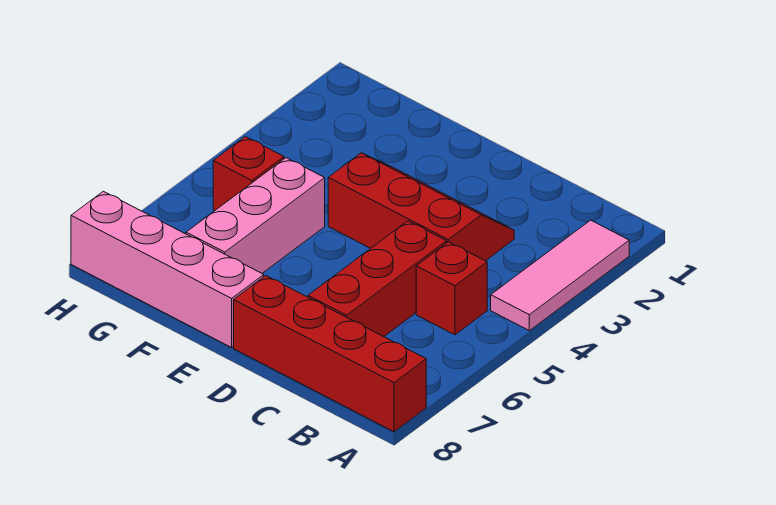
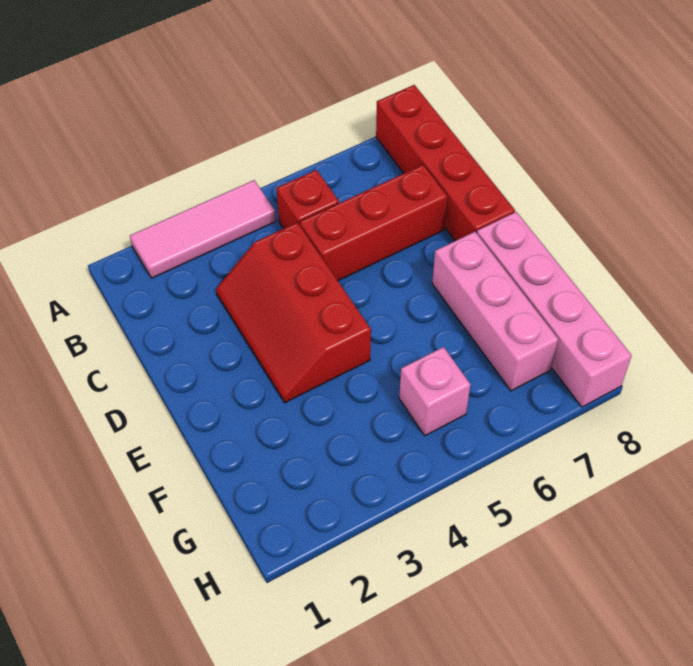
pink brick F5:F7 level 1 -> pink brick E7:G7 level 1
red brick G5 level 1 -> pink brick G5 level 1

